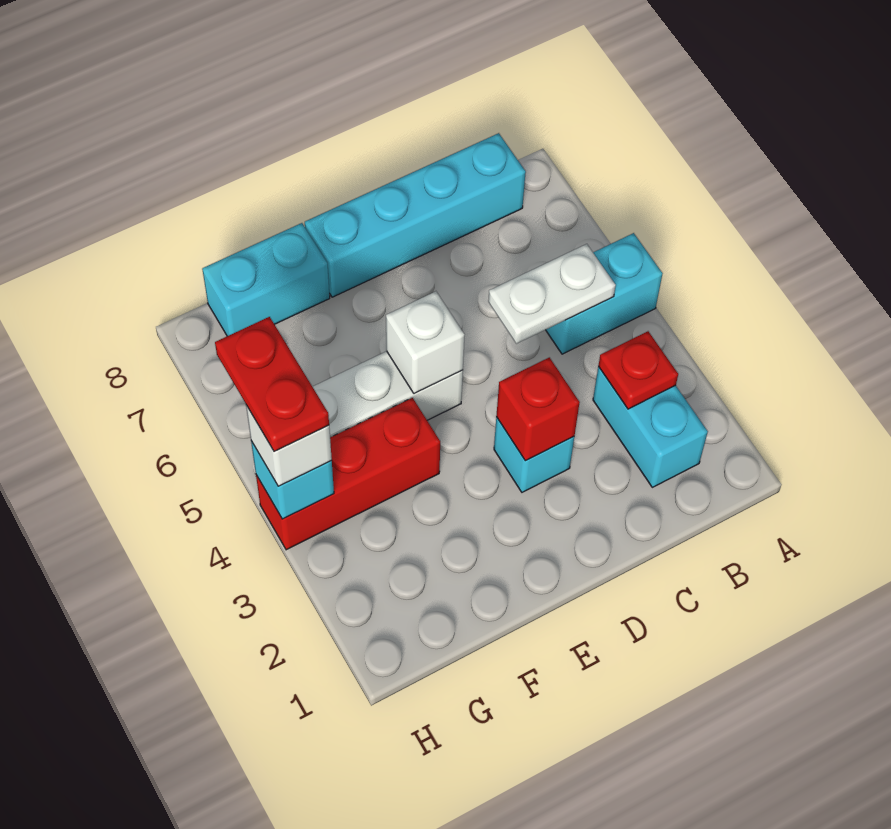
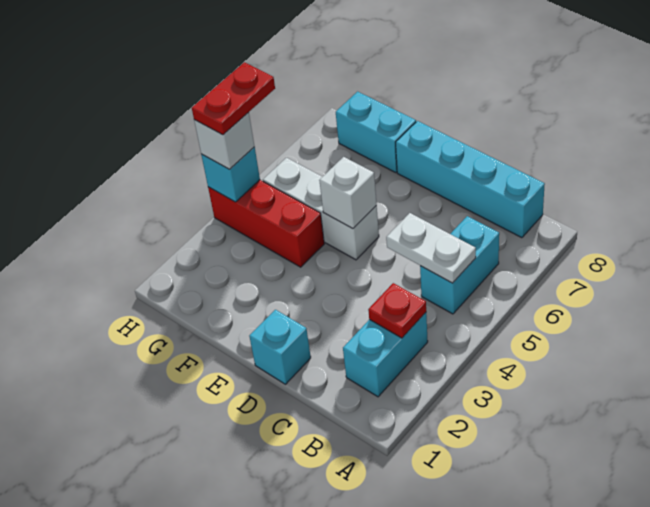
cyan brick A5:B5 level 1 -> cyan brick B5:B6 level 1
cyan brick D3 level 1 -> cyan brick D1 level 1
red brick D3 level 2 -> none

